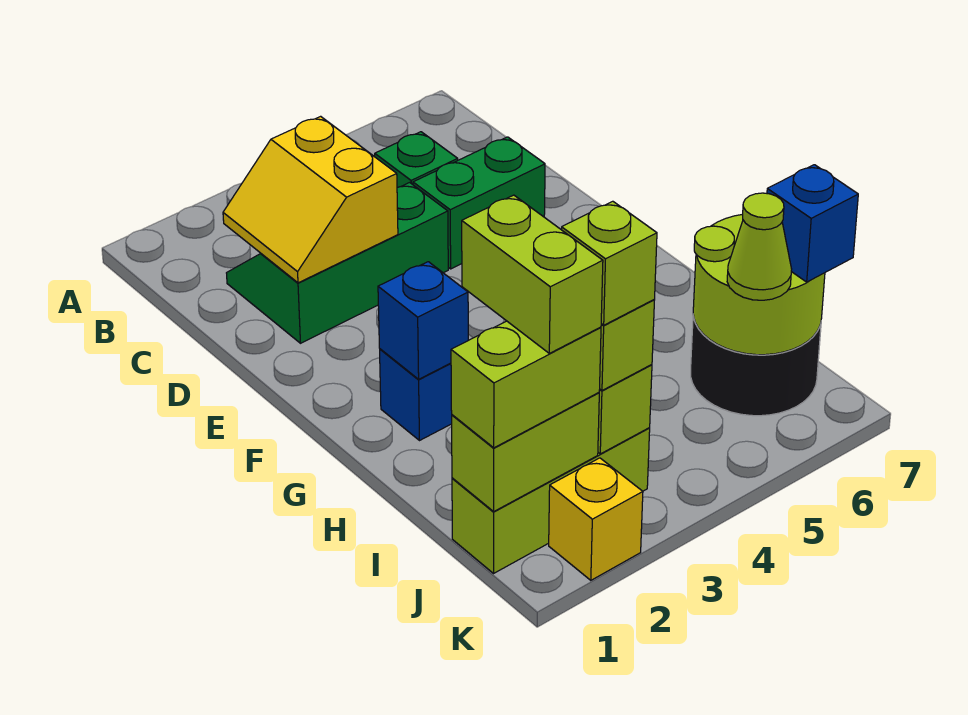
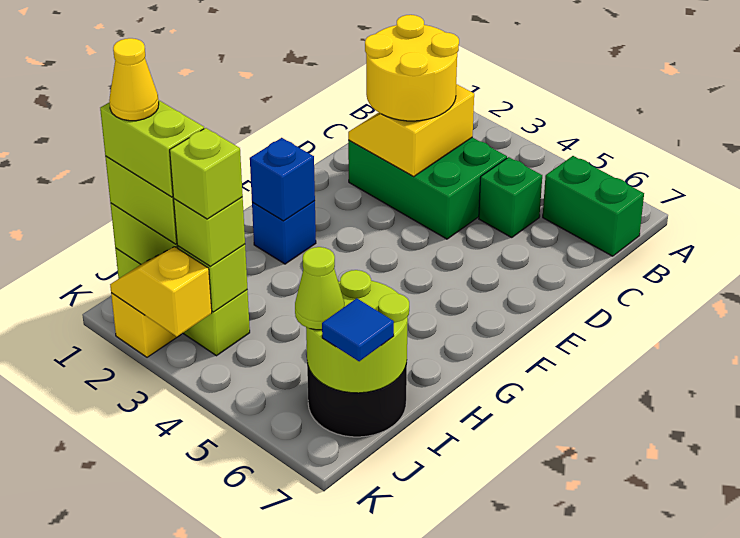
green slope C2:D4 level 1 top D -> green brick C2:D4 level 1
none -> yellow round brick C2:D3 level 3
green brick D5:D6 level 1 -> green brick B6:B7 level 1
lime brick I2:J2 level 4 -> lime brick J1:J2 level 4
none -> yellow cone J1 level 5
blue brick J7 level 3 -> blue tile J7 level 3
none -> yellow slope K2:K3 level 2 top 3

